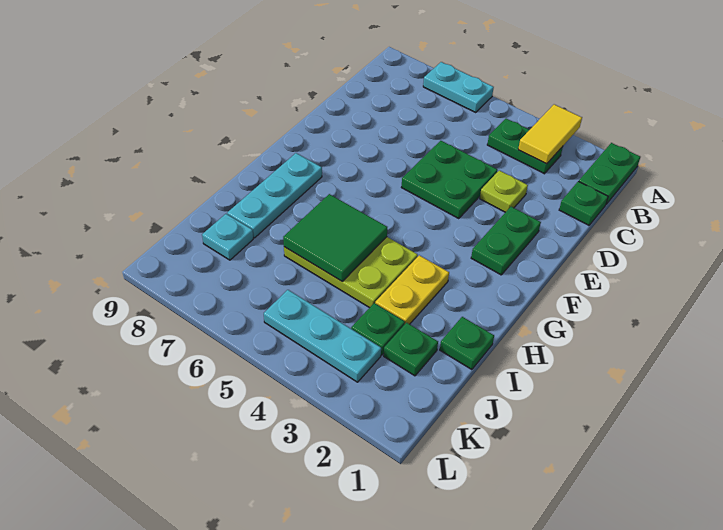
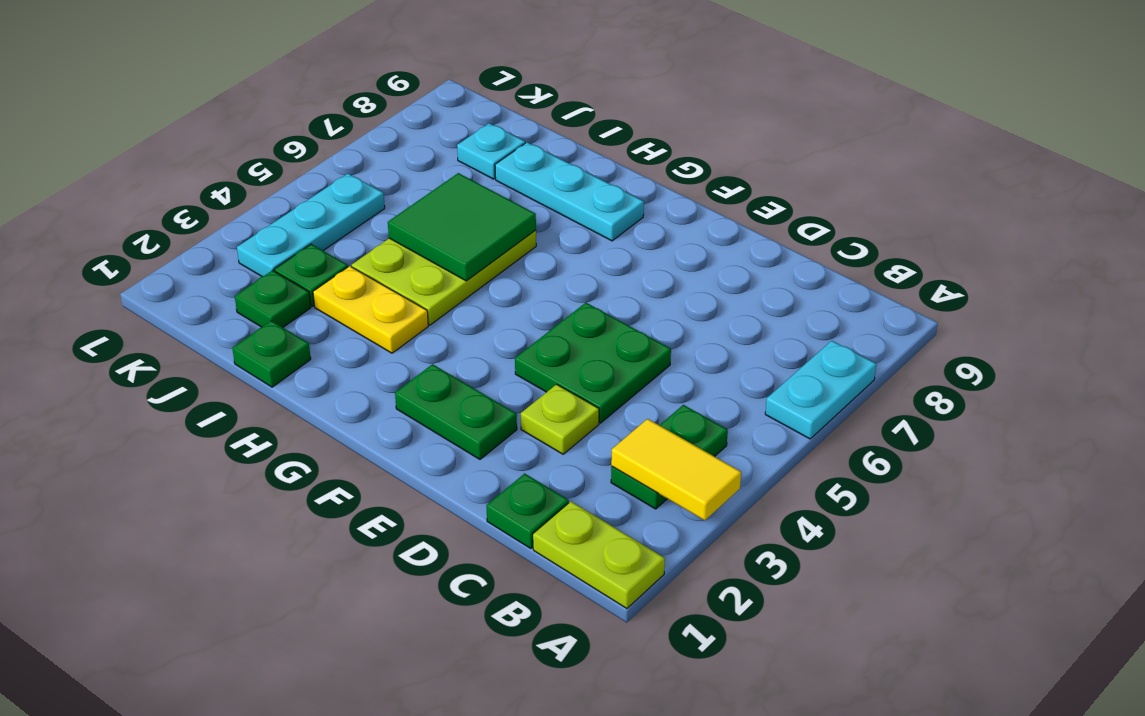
green plate A1:B1 level 1 -> lime plate A1:B1 level 1

